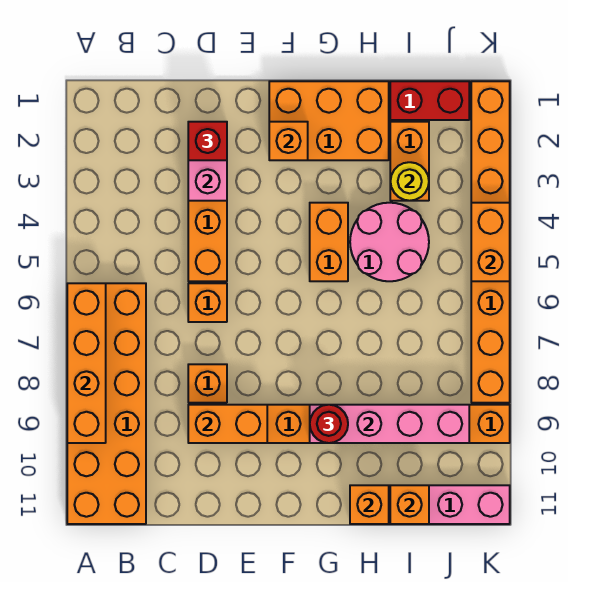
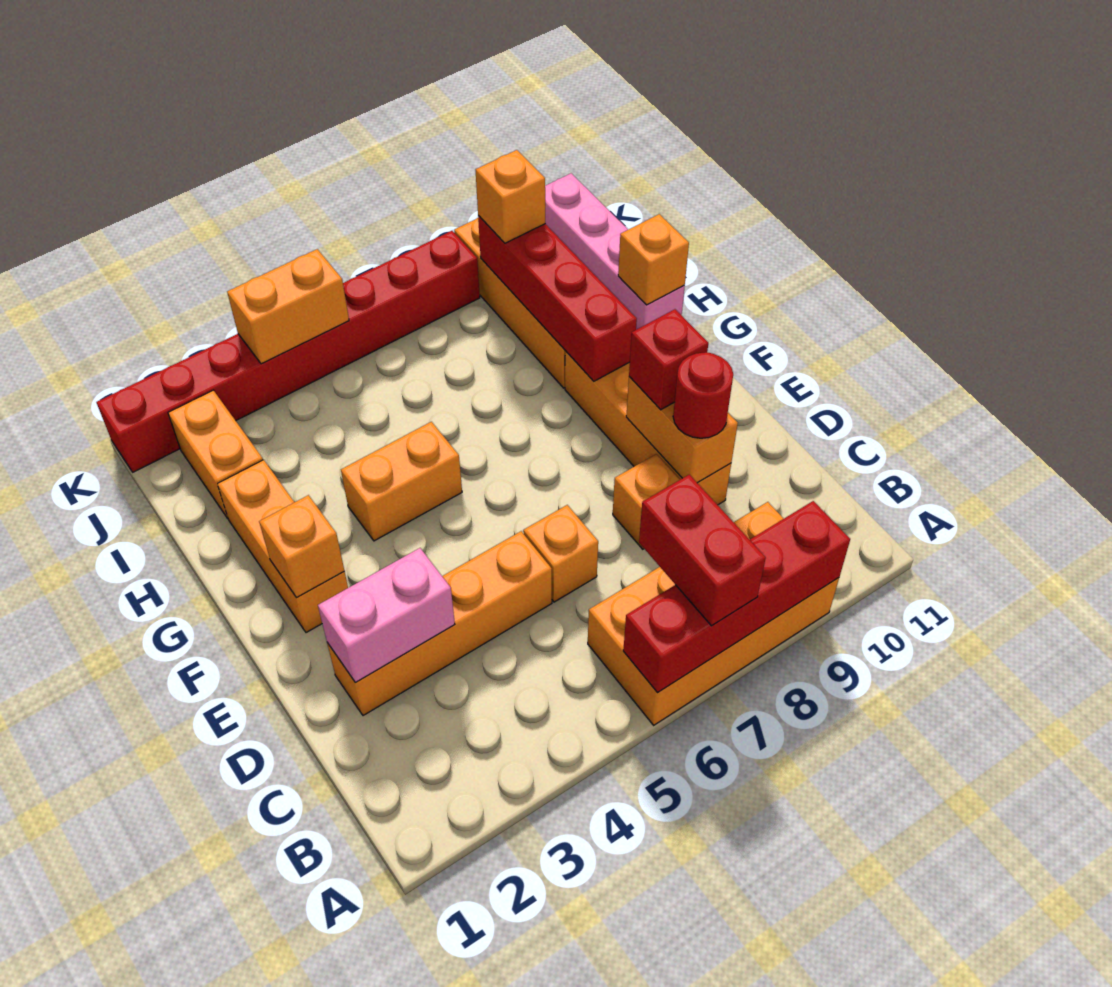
orange brick A6:B11 level 1 -> orange brick A6:B9 level 1
orange brick A6:A9 level 2 -> red brick A6:A9 level 2
red brick D2 level 3 -> red brick E9 level 3
orange brick F1:H2 level 1 -> orange brick F2:H2 level 1
pink brick G9:J9 level 2 -> red brick G9:J9 level 2
red round brick G9 level 3 -> red round brick D9 level 3
pink round brick H4:I5 level 1 -> none
red brick I1:J1 level 1 -> red brick A7:B7 level 3
orange brick I2:I3 level 1 -> orange brick I2:J2 level 1
yellow round brick I3 level 2 -> none
orange brick I11 level 2 -> orange brick J9 level 3
orange brick K1:K8 level 1 -> red brick K1:K8 level 1

